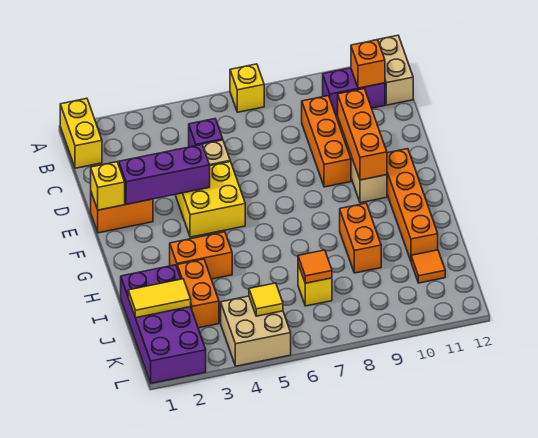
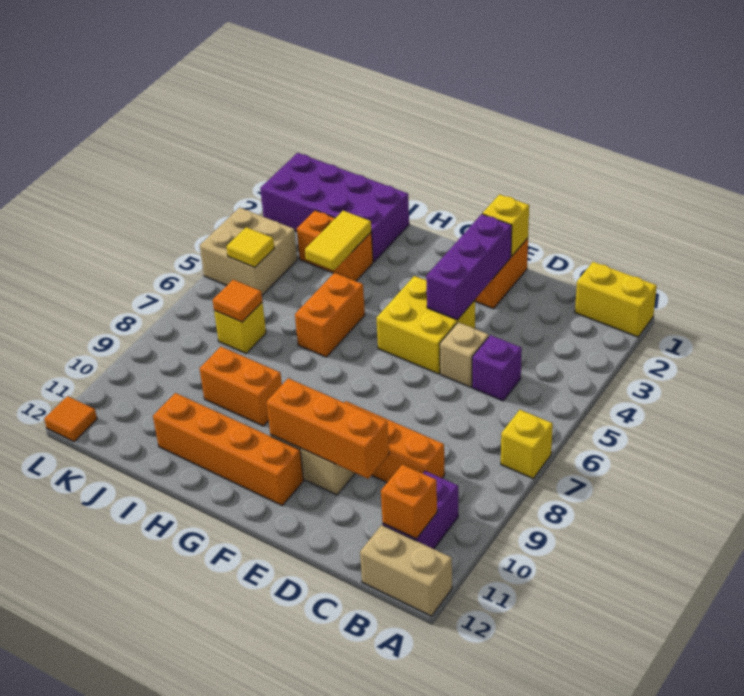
orange brick H3:H4 level 1 -> orange brick H5:H6 level 1
yellow tile J1:J2 level 2 -> yellow tile I3:I4 level 2
orange tile J11 level 1 -> orange tile L12 level 1

